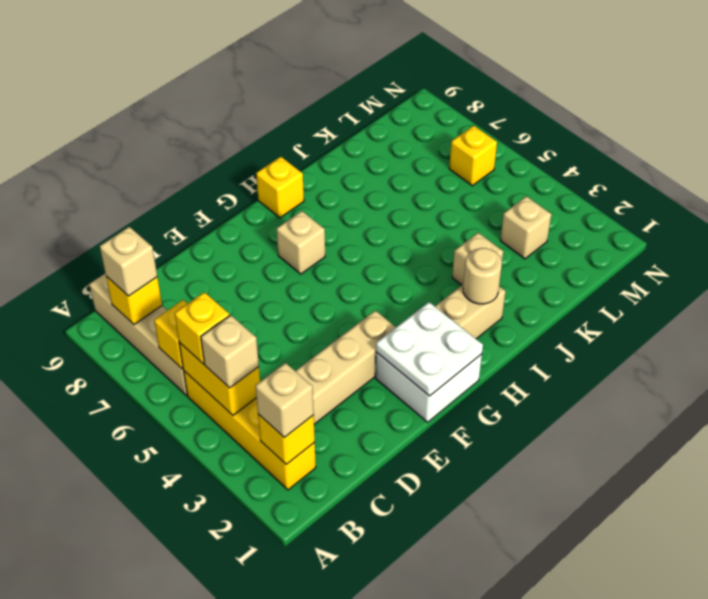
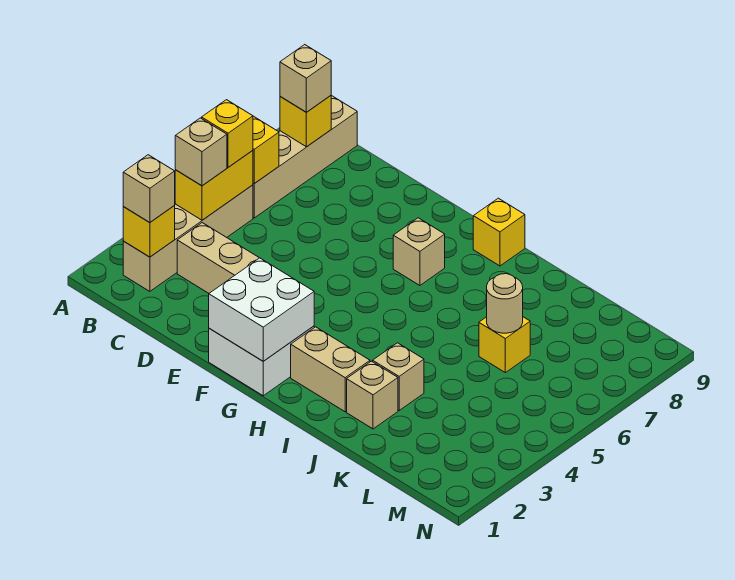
yellow brick B2:B5 level 1 -> tan brick B2:B5 level 1
white plate F1:G2 level 2 -> white brick F1:G2 level 2
tan round brick I2 level 2 -> tan round brick K6 level 2
tan brick L3 level 1 -> tan brick J2 level 1
yellow brick M6 level 1 -> yellow brick K6 level 1

